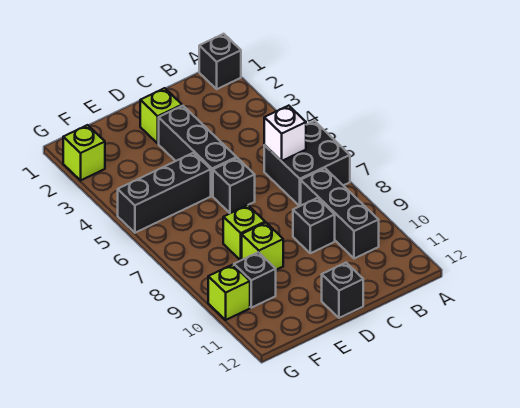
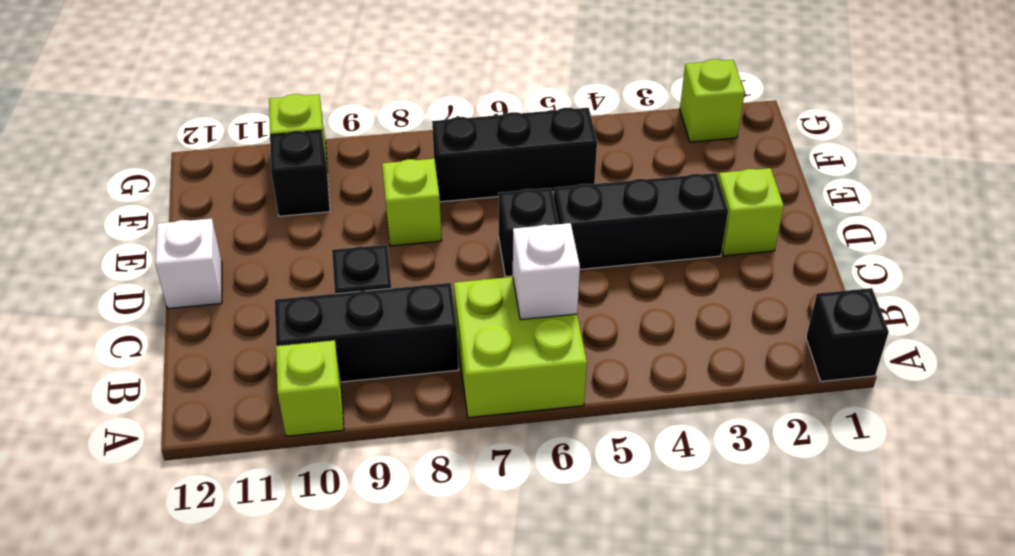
black brick A6:B7 level 1 -> lime brick A6:B7 level 1
black brick D12 level 1 -> white brick D12 level 1
black brick E5:G5 level 1 -> black brick F5:F7 level 1
lime brick E9 level 1 -> lime brick A10 level 1

